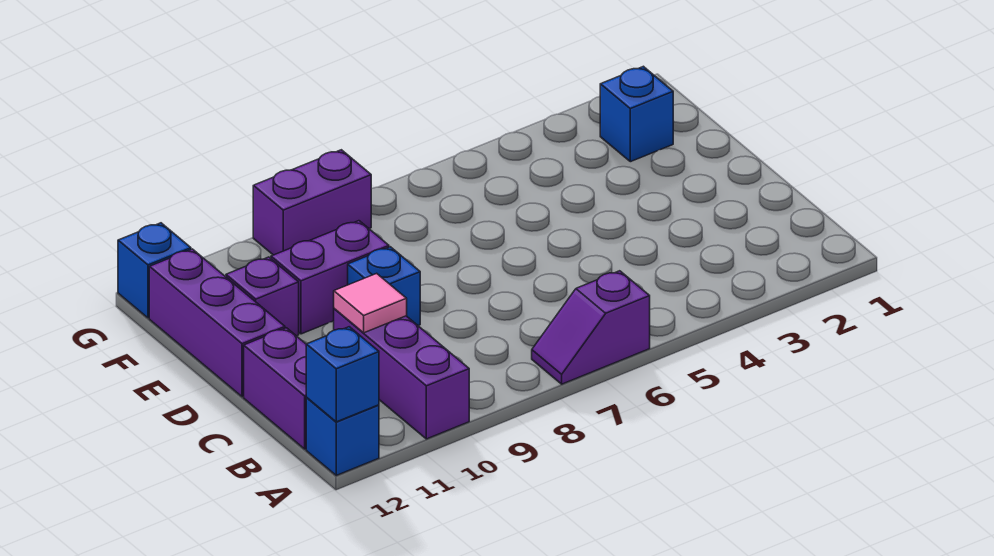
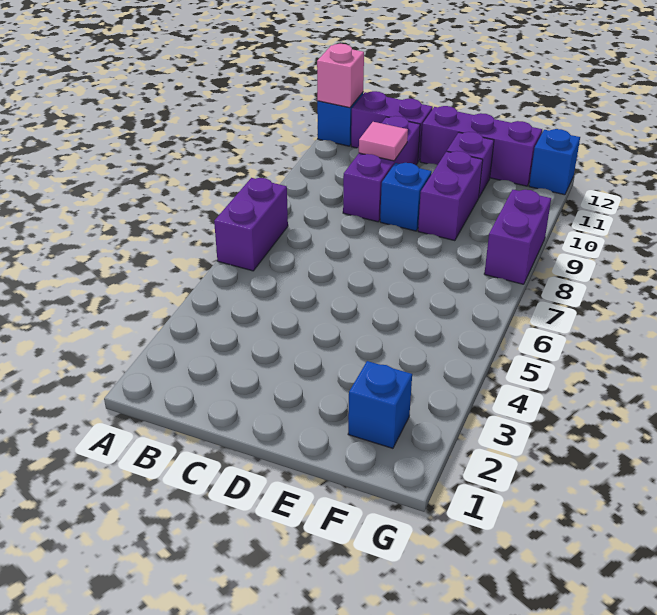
purple slope A6:A7 level 1 top 6 -> purple brick A6:A7 level 1
purple brick A10:C10 level 1 -> purple brick C9:C11 level 1
blue brick A12 level 2 -> pink brick A12 level 2

